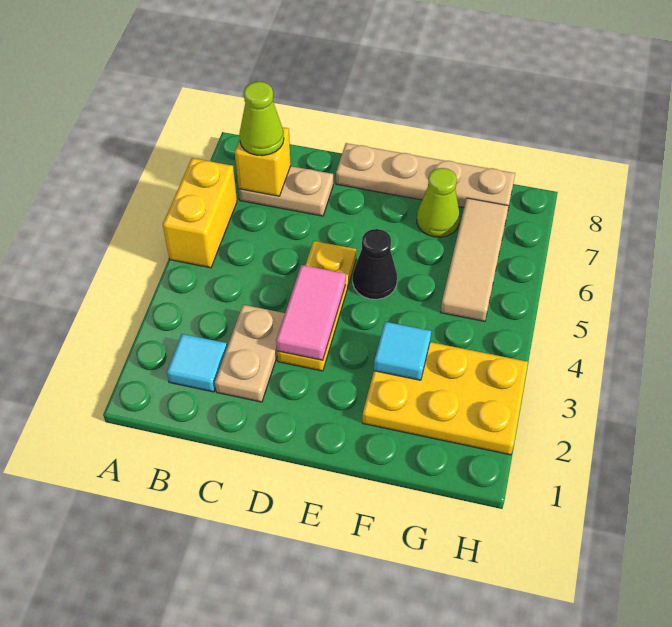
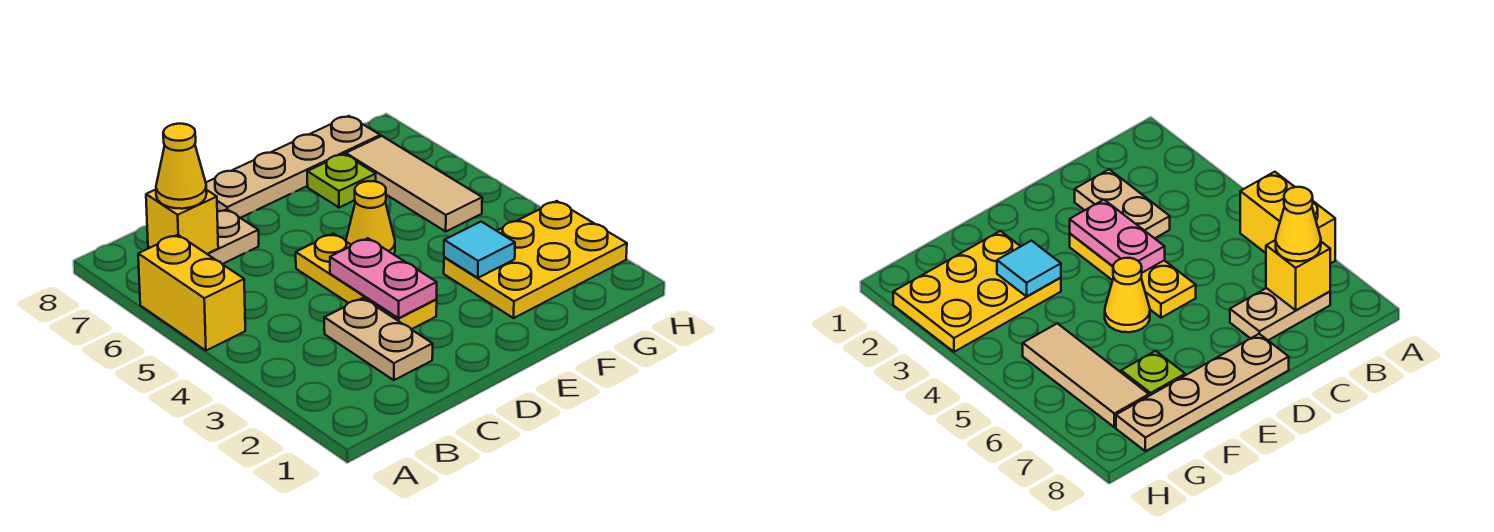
cyan tile B2 level 1 -> none
lime cone B7 level 3 -> yellow cone B7 level 3
pink tile D3:D4 level 2 -> pink plate D3:D4 level 2
black cone E5 level 1 -> yellow cone E5 level 1
lime cone F7 level 1 -> lime plate F7 level 1

